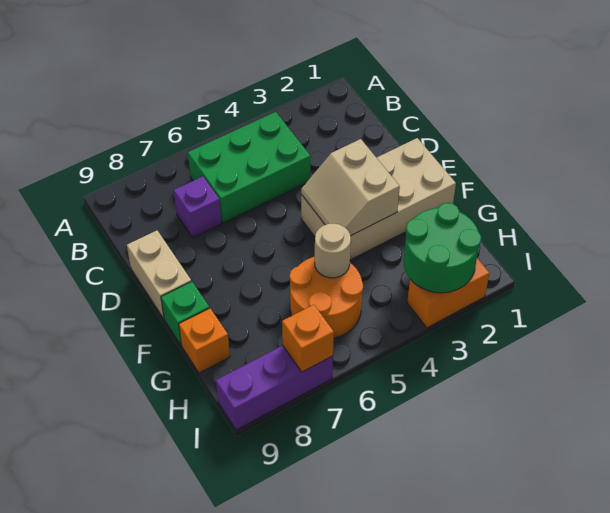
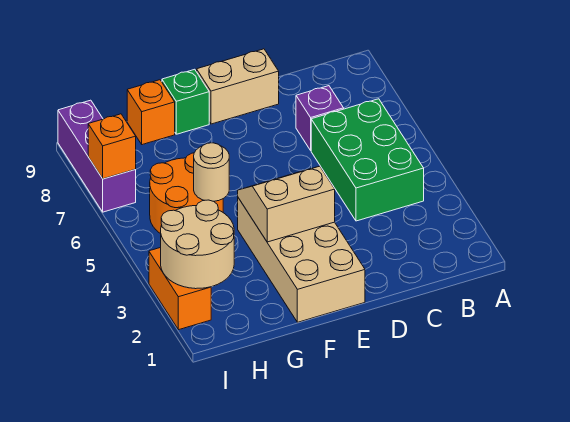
green round brick H2:I3 level 2 -> tan round brick H2:I3 level 2

